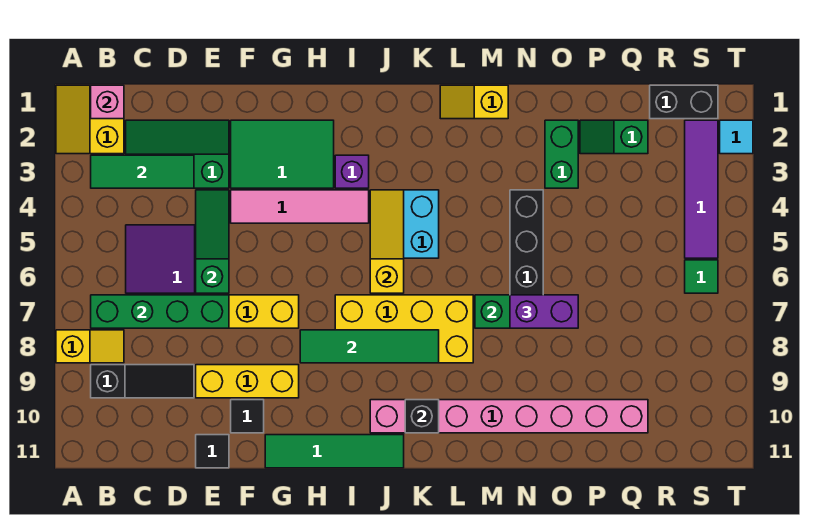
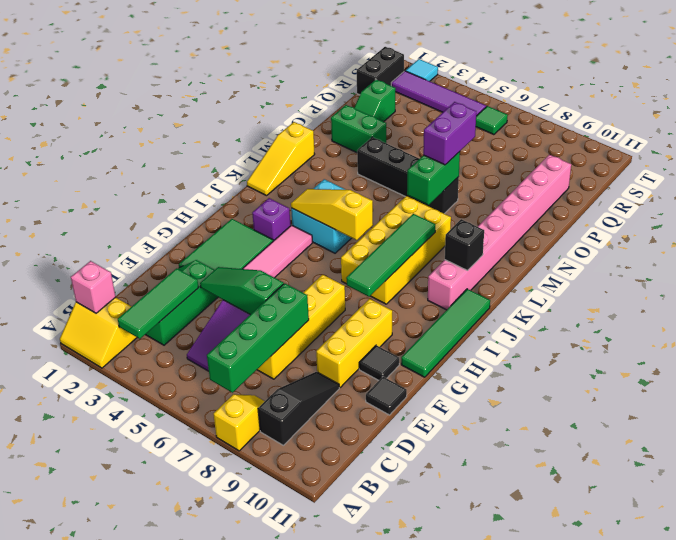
yellow slope L1:M1 level 1 top M -> yellow slope K1:M1 level 1 top M

